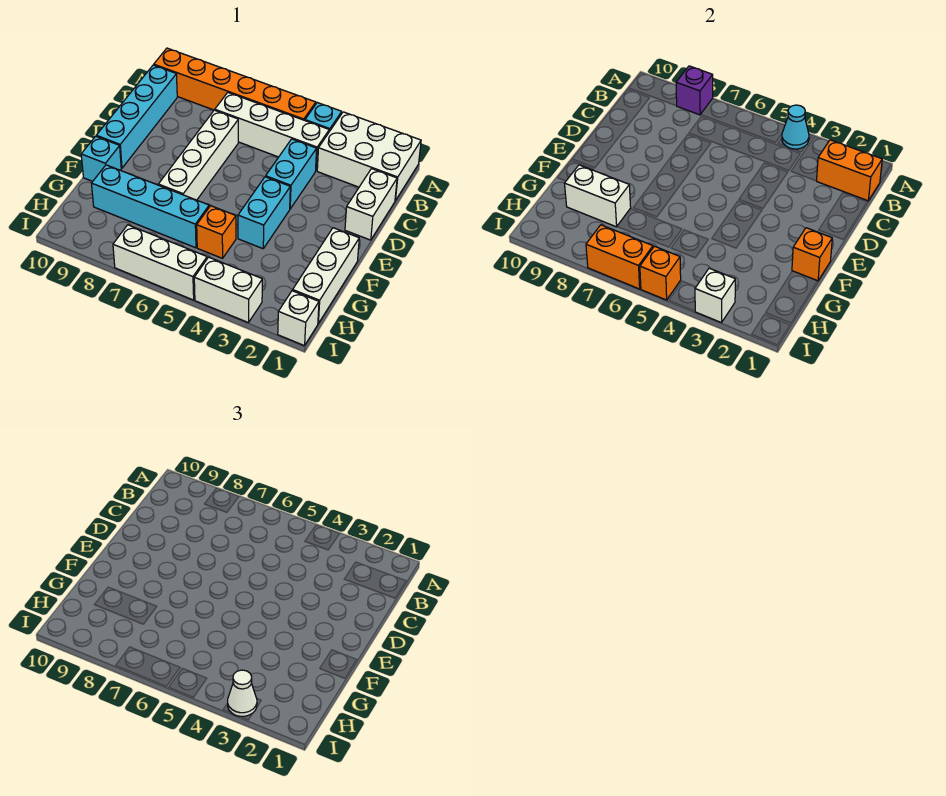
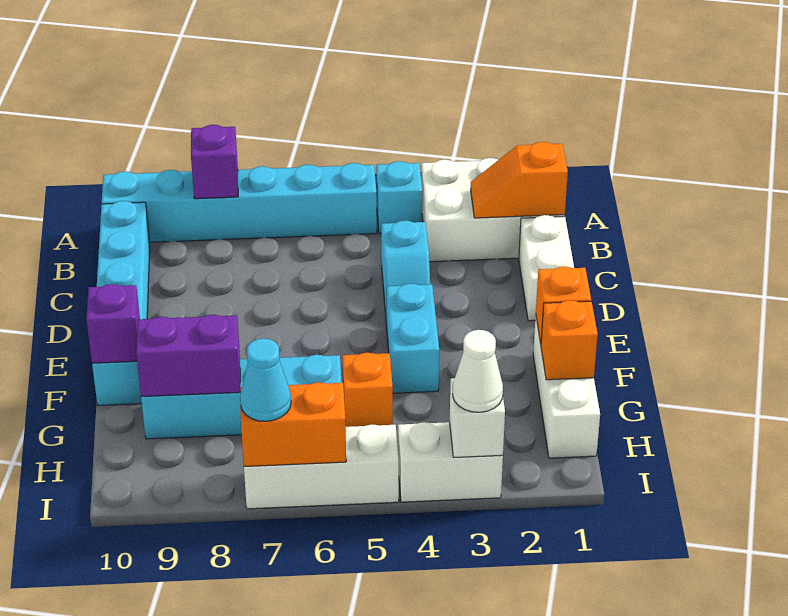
cyan cone A4 level 2 -> cyan cone I7 level 3
orange brick A5:A10 level 1 -> cyan brick A5:A10 level 1
orange brick B1:B2 level 2 -> orange slope B1:B2 level 2 top 1
white brick B4:B7 level 1 -> none
cyan brick C4:D4 level 1 -> cyan slope C4:D4 level 1 top C
white brick C7:F7 level 1 -> none
none -> purple brick F10 level 2
white brick G8:G9 level 2 -> purple brick G8:G9 level 2
white brick I1 level 1 -> none
orange brick I5 level 2 -> orange brick G1 level 2

